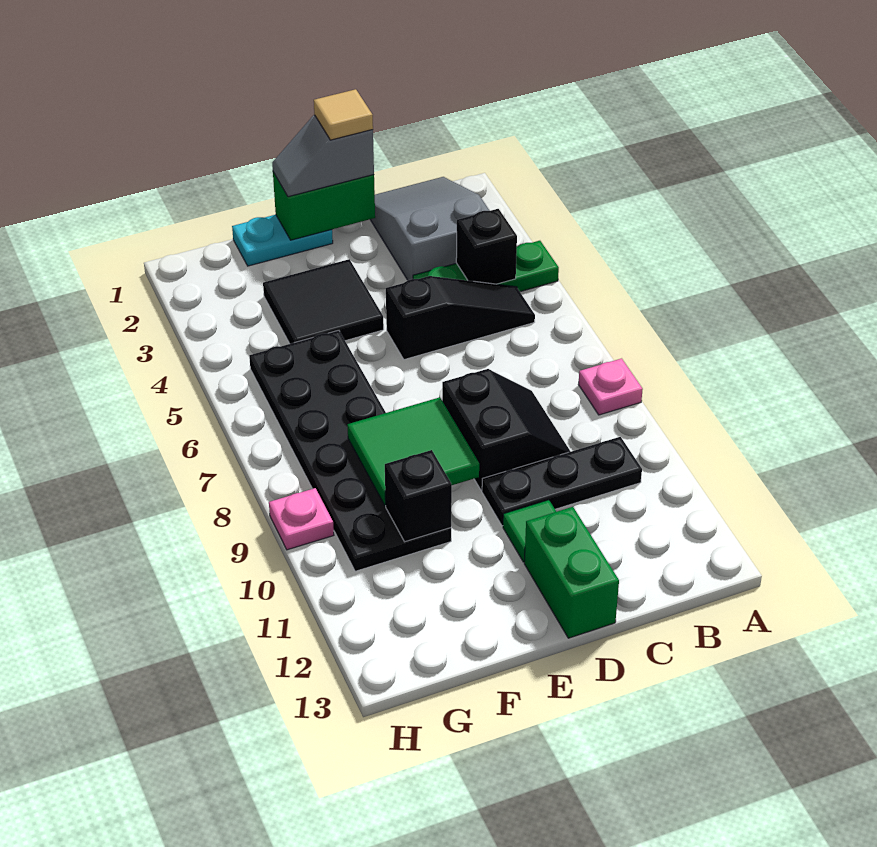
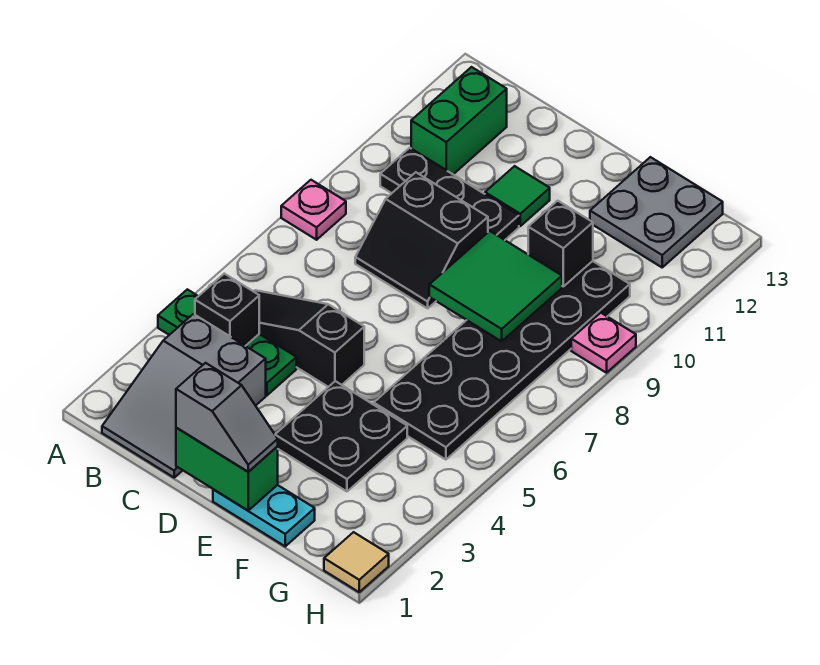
black slope C8:D9 level 1 top D -> black slope C8:D9 level 1 top 9
tan tile D1 level 4 -> tan tile H1 level 1
green brick D12:D13 level 1 -> green brick B11:B12 level 1
black tile E3:F4 level 1 -> black plate E3:F4 level 1
none -> grey plate F12:G13 level 1

